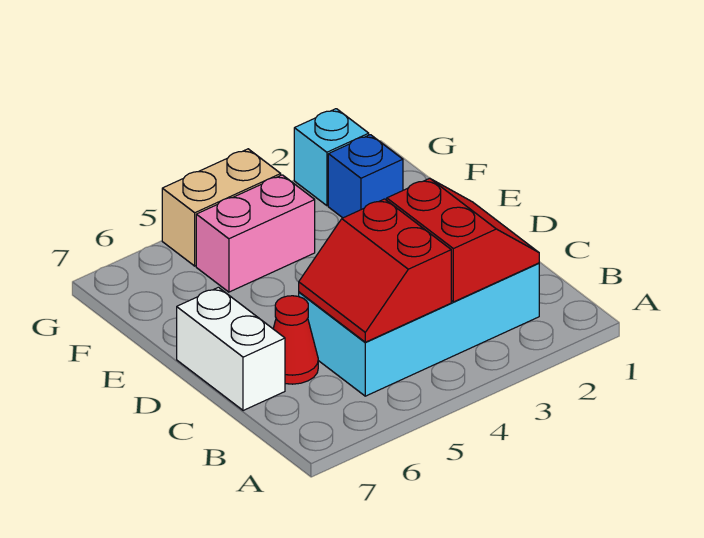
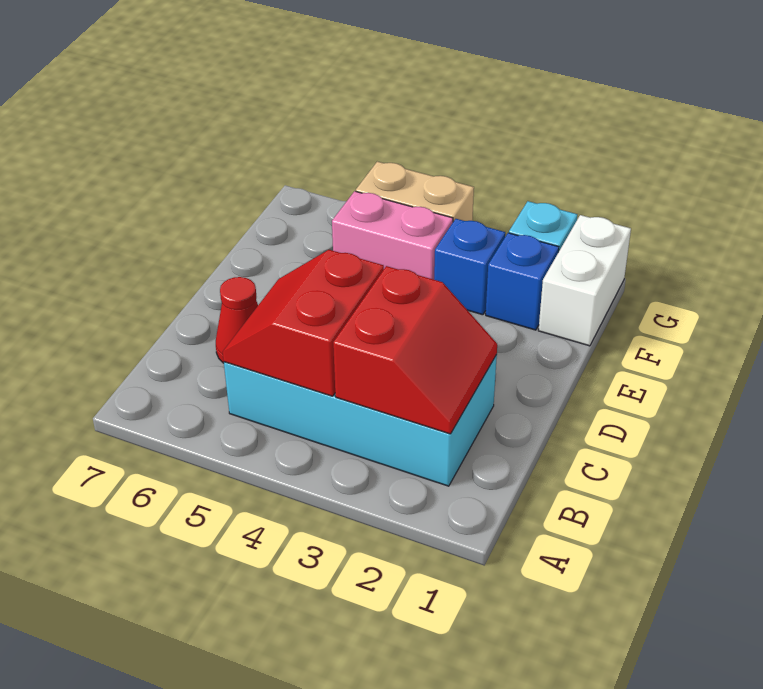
white brick C7:D7 level 1 -> white brick F1:G1 level 1
none -> blue brick F3 level 1

